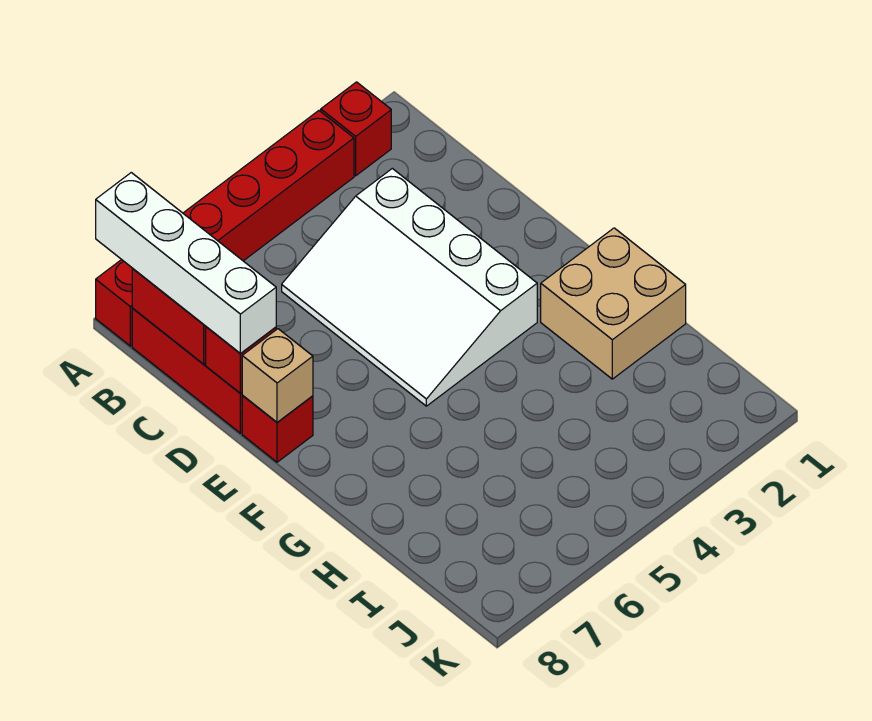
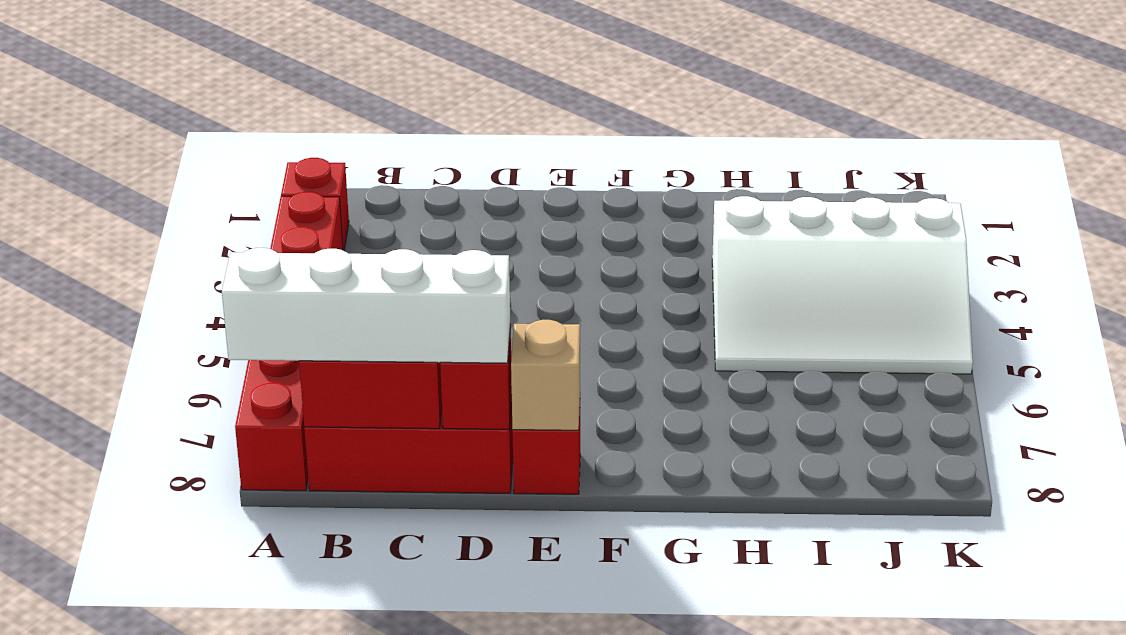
white slope C3:F5 level 1 top 3 -> white slope H3:K5 level 1 top 3
tan brick G1:H2 level 1 -> none

